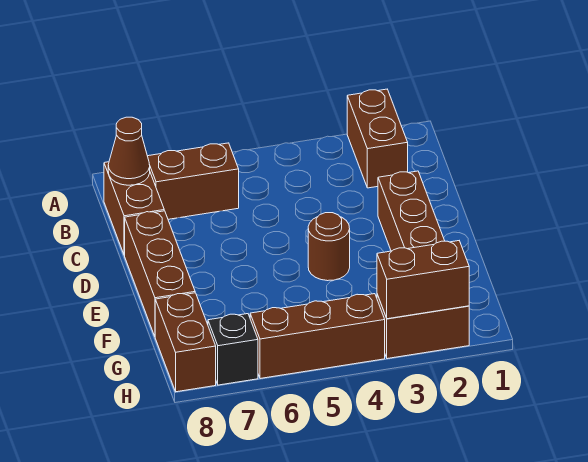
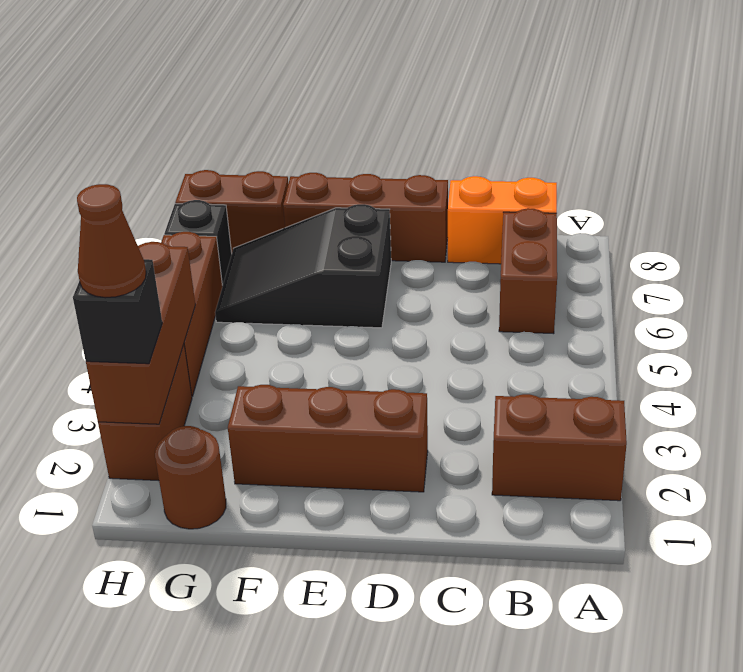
brown brick B8:C8 level 1 -> orange brick B8:C8 level 1
brown cone B8 level 2 -> brown cone H2 level 4
brown round brick E4 level 1 -> brown round brick G1 level 1
none -> black slope E6:G7 level 1 top E
brown brick H2:H3 level 2 -> brown brick H2:H4 level 2
none -> black brick H2 level 3

